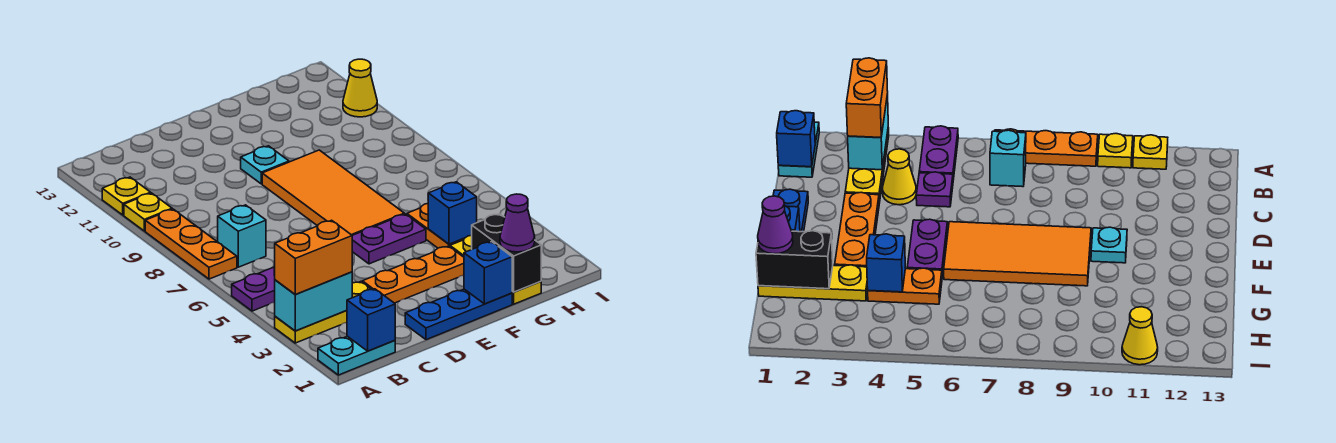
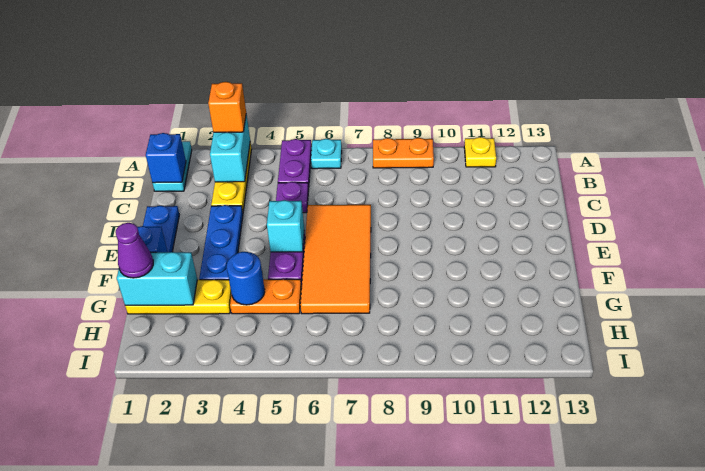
orange brick A3:B3 level 3 -> orange brick A3 level 3
orange plate A7:A9 level 1 -> orange plate A8:A9 level 1
yellow plate A10 level 1 -> none
cyan brick B7 level 1 -> cyan brick E5 level 2
yellow cone C4 level 1 -> none
orange plate D3:F3 level 1 -> blue plate D3:F3 level 1
orange tile E6:F9 level 1 -> orange tile D6:G7 level 1
cyan plate E10 level 1 -> cyan plate A6 level 1
black brick G1:G2 level 2 -> cyan brick G1:G2 level 2
blue brick G4 level 2 -> blue round brick G4 level 2
yellow cone I11 level 1 -> none

